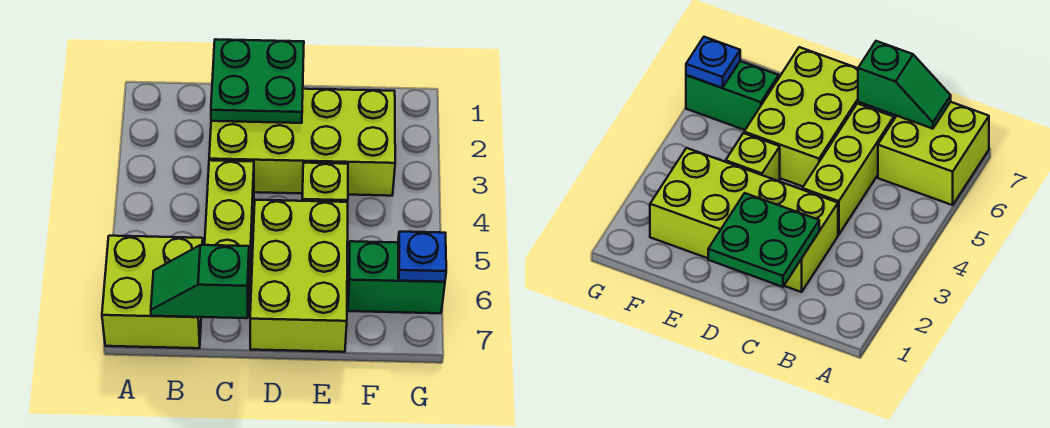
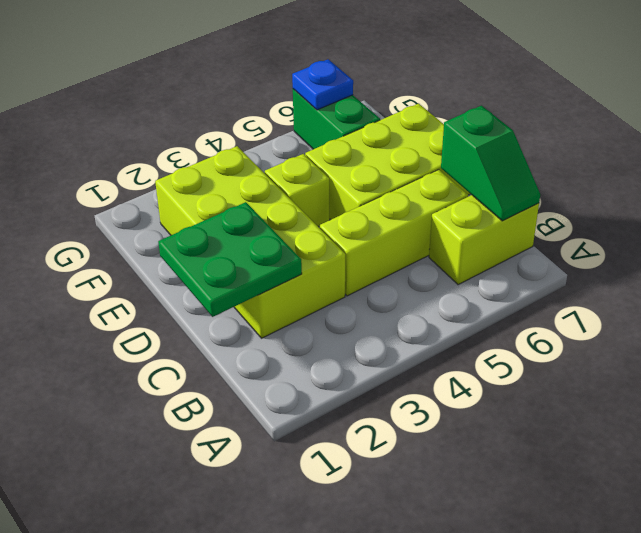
lime brick A6:B7 level 1 -> lime brick B6:B7 level 1

